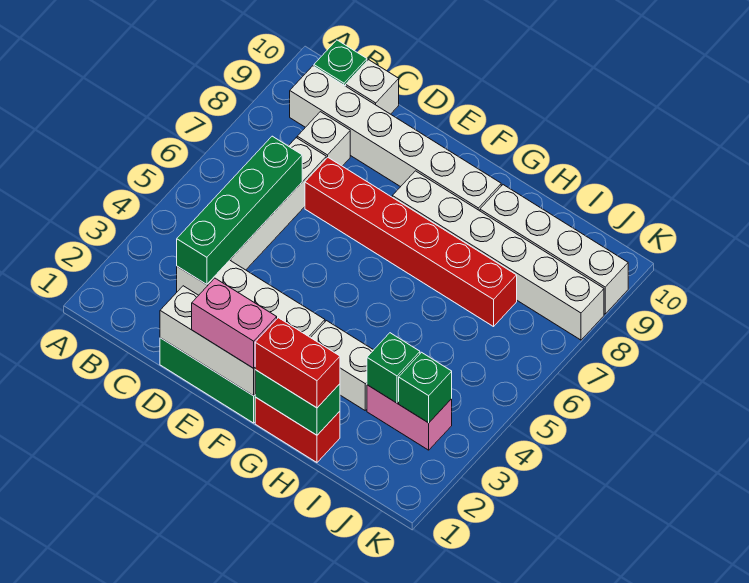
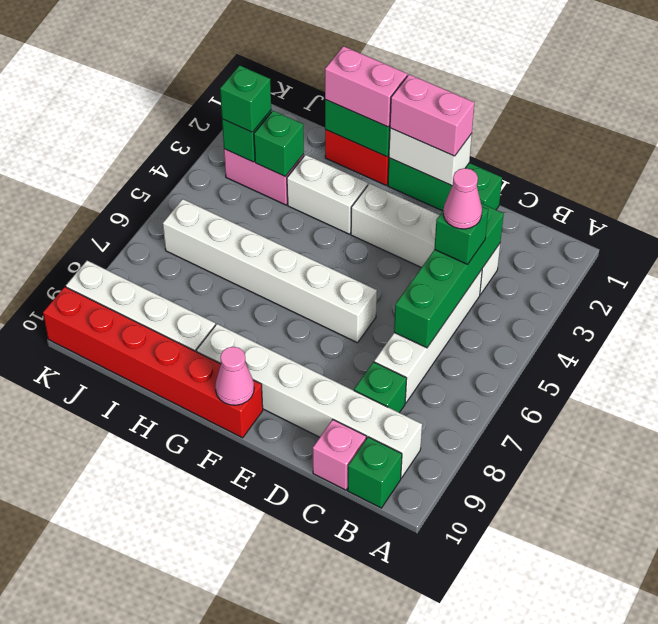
none -> green brick C4 level 3
none -> pink cone C4 level 4
white brick C8 level 1 -> green brick C8 level 1
white brick C10 level 1 -> pink brick C10 level 1
white brick D1:F1 level 2 -> white brick E1:F1 level 2
red brick D7:I7 level 1 -> red brick F10:K10 level 1
white brick F8:K8 level 1 -> white brick E6:J6 level 1
none -> pink cone F10 level 2
red brick G1:H1 level 3 -> pink brick G1:H1 level 3
none -> green brick J3 level 3

